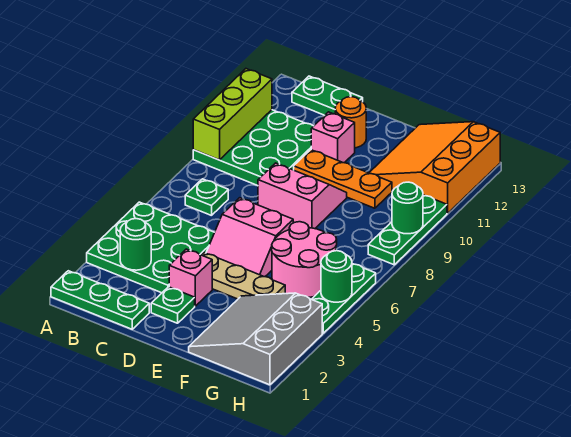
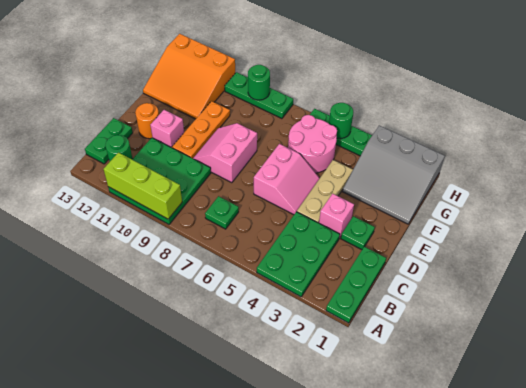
green plate A3:C5 level 1 -> green plate A3:C4 level 1
green round brick B3 level 2 -> green round brick B12 level 1

